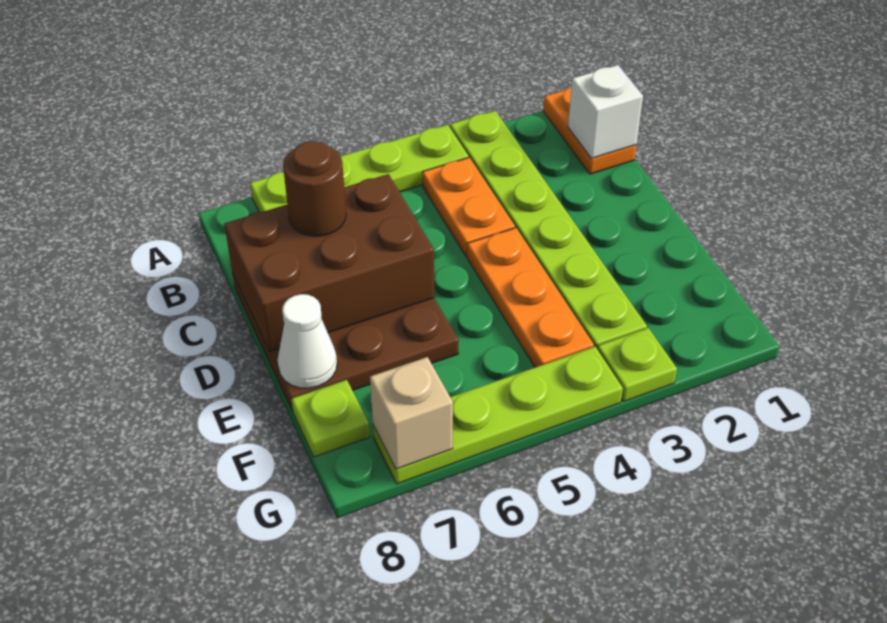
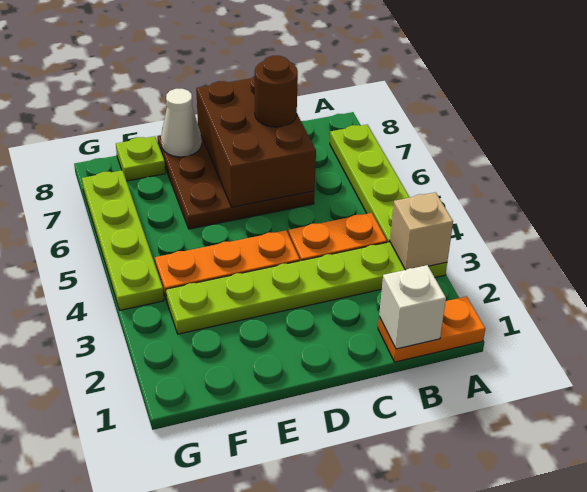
lime plate G3 level 1 -> none
tan brick G7 level 2 -> tan brick A3 level 2

